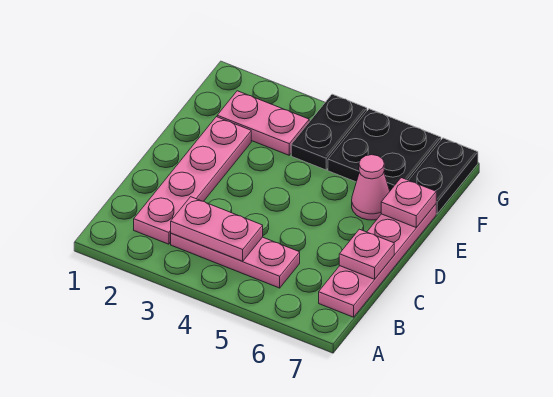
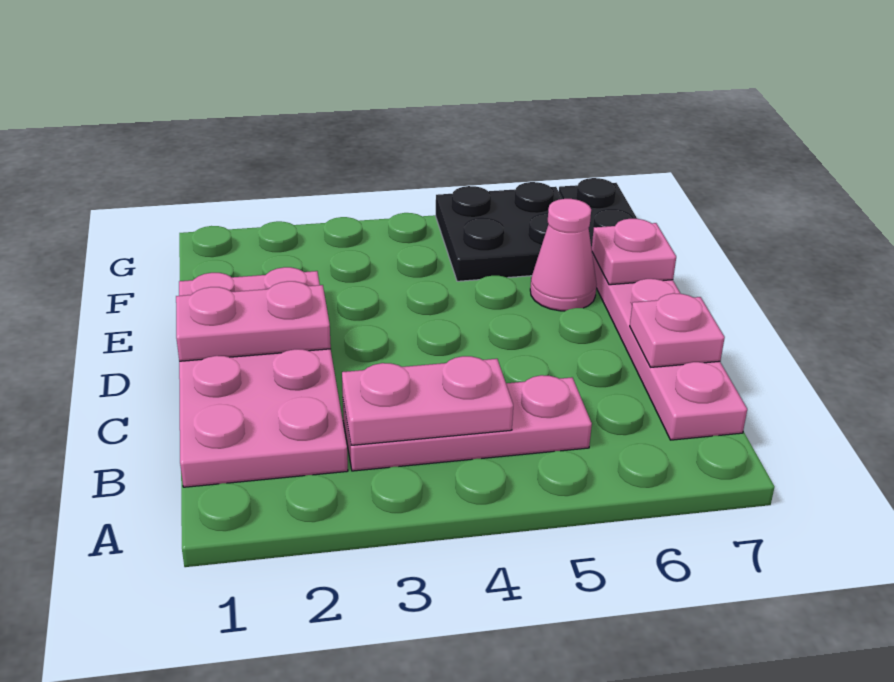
pink plate B2:E2 level 1 -> pink plate B1:E2 level 1
pink plate F2:F3 level 1 -> pink plate D1:D2 level 2
black plate F4:G4 level 1 -> none

